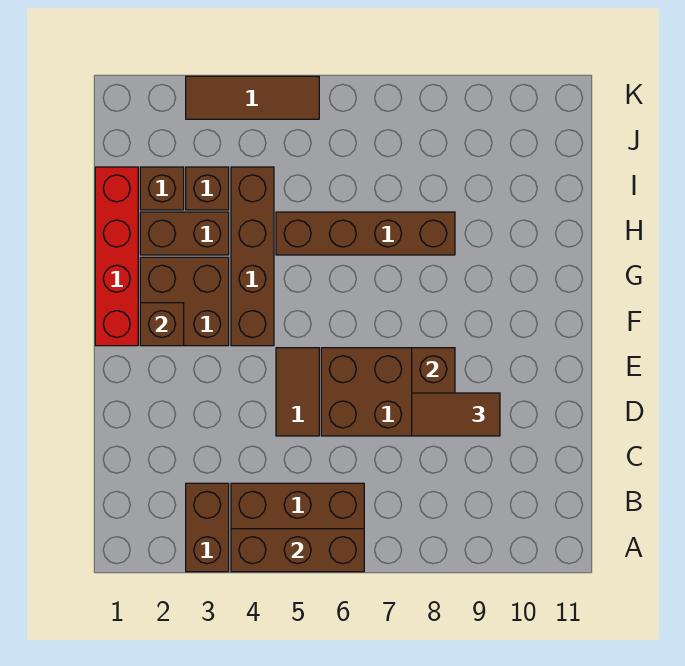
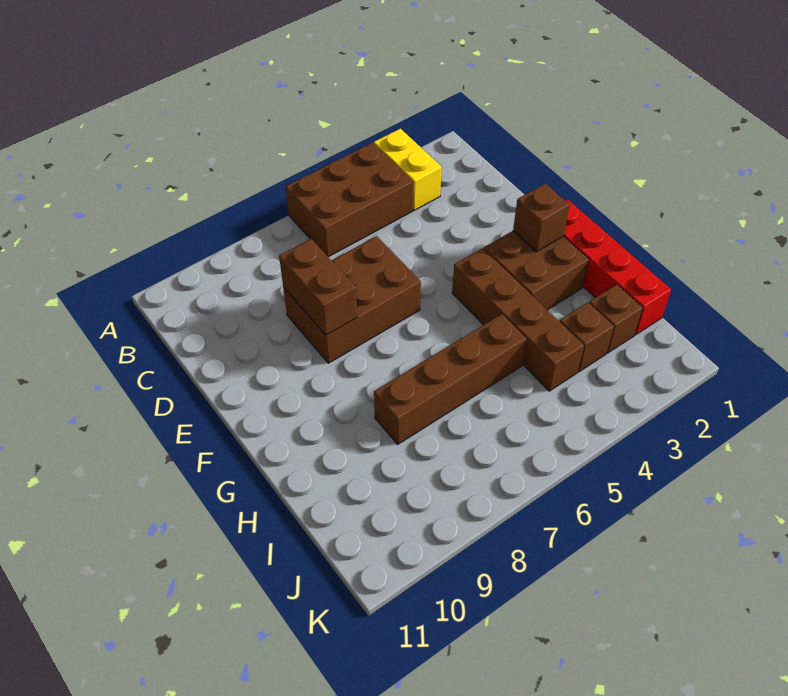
brown brick A3:B3 level 1 -> yellow brick A3:B3 level 1
brown brick A4:A6 level 2 -> none
brown tile D5:E5 level 1 -> none
brown tile D8:D9 level 3 -> none
brown brick H2:H3 level 1 -> none
brown tile K3:K5 level 1 -> none

